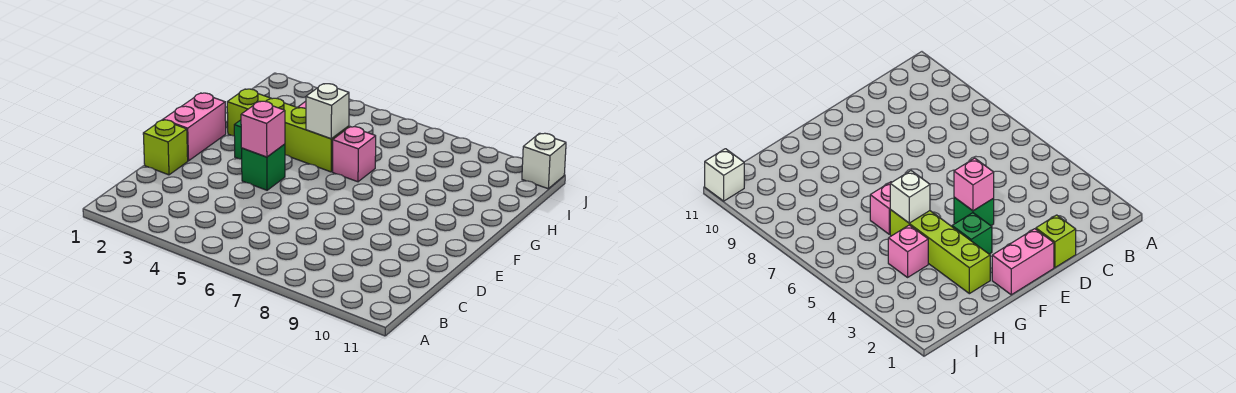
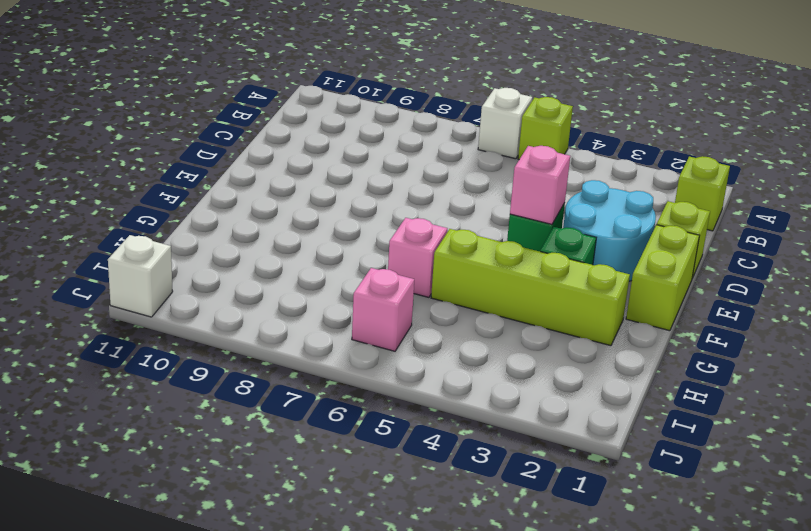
none -> lime brick A5 level 1
none -> lime brick B1 level 1
none -> cyan round brick D2:E3 level 1
pink brick E1:F1 level 1 -> lime brick E1:F1 level 1
white brick G5 level 2 -> white brick A6 level 1
pink brick H4 level 1 -> pink brick I6 level 1

